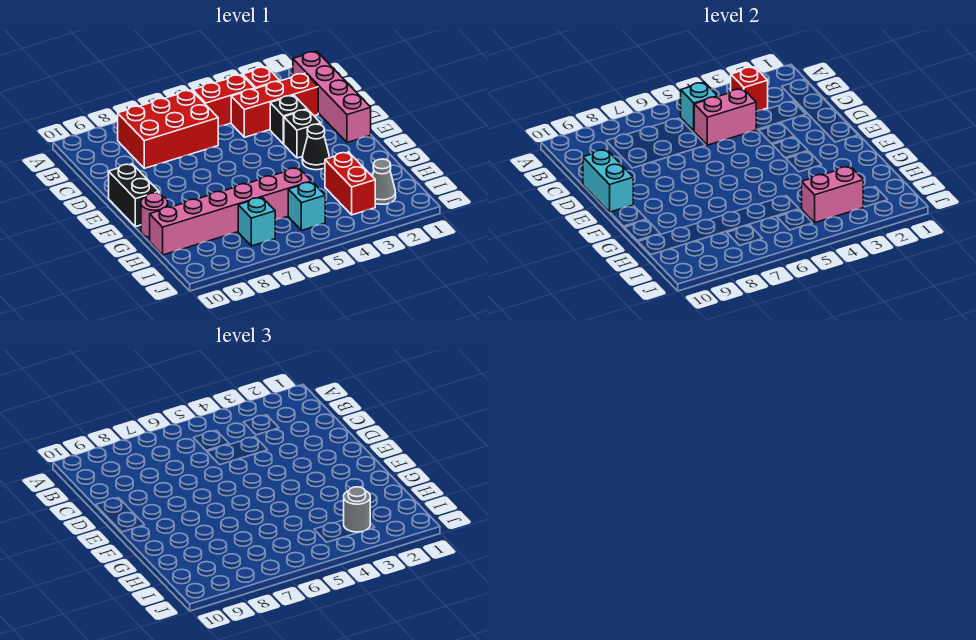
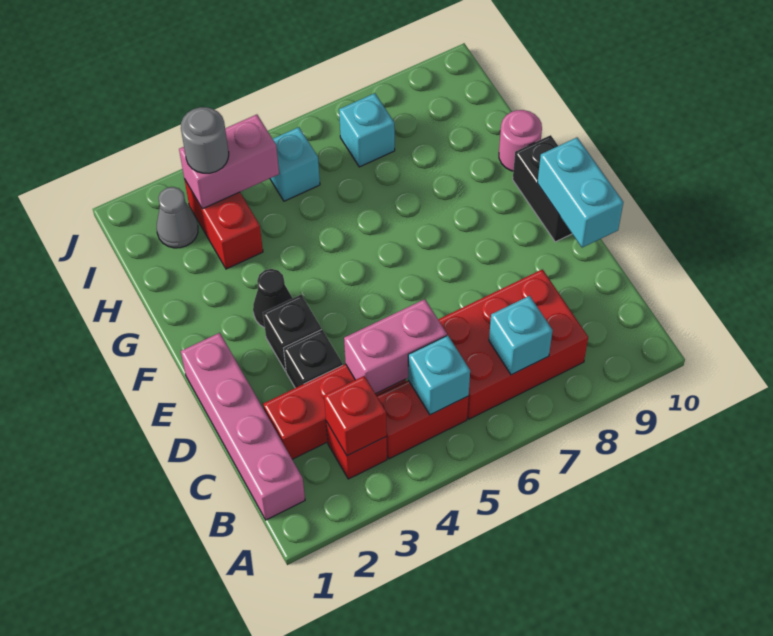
none -> cyan brick B7 level 2
pink brick H5:H10 level 1 -> none

